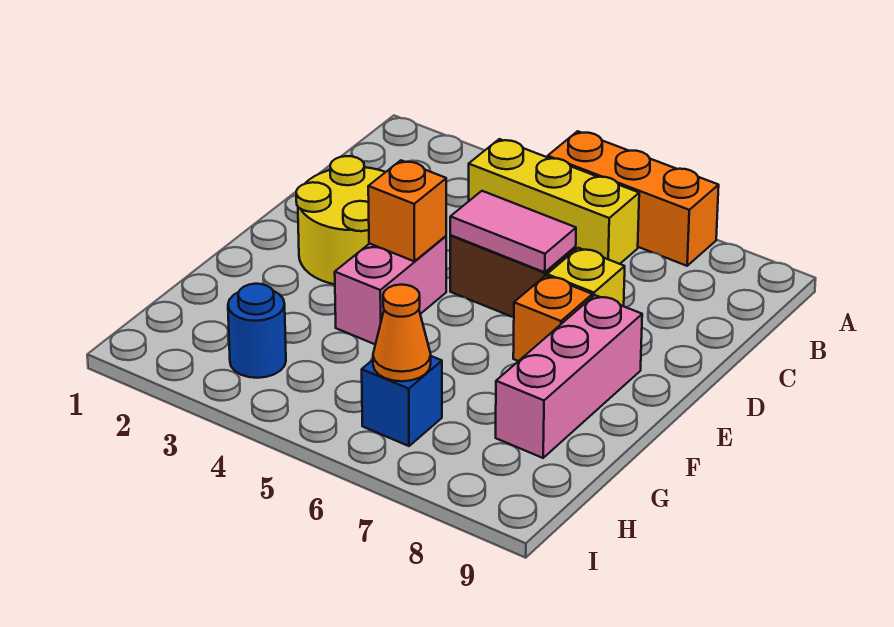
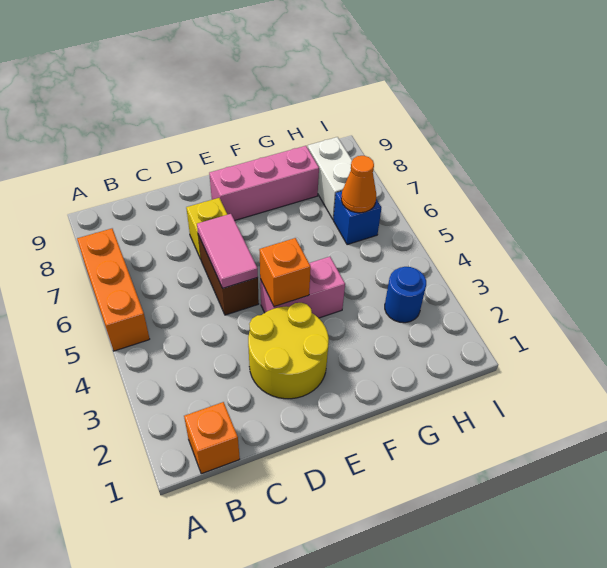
yellow brick B4:B6 level 1 -> none
orange brick E7 level 1 -> orange brick B1 level 1
none -> white brick H7:H8 level 1

